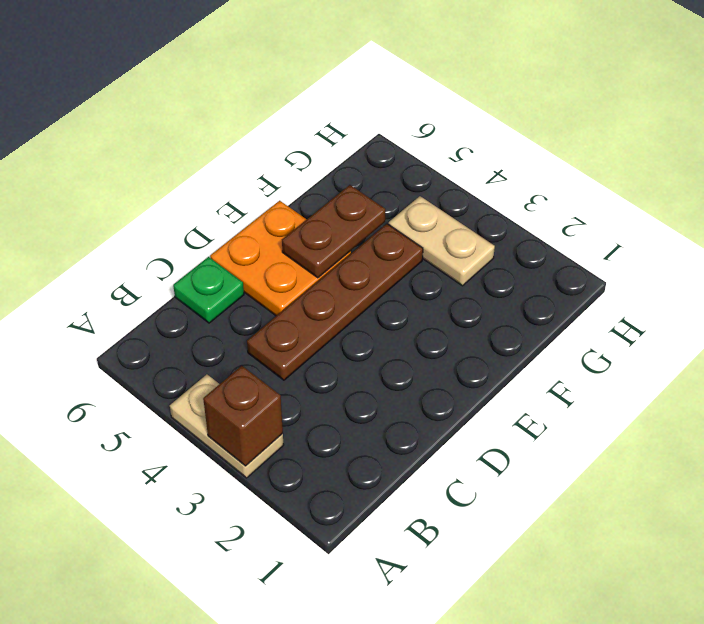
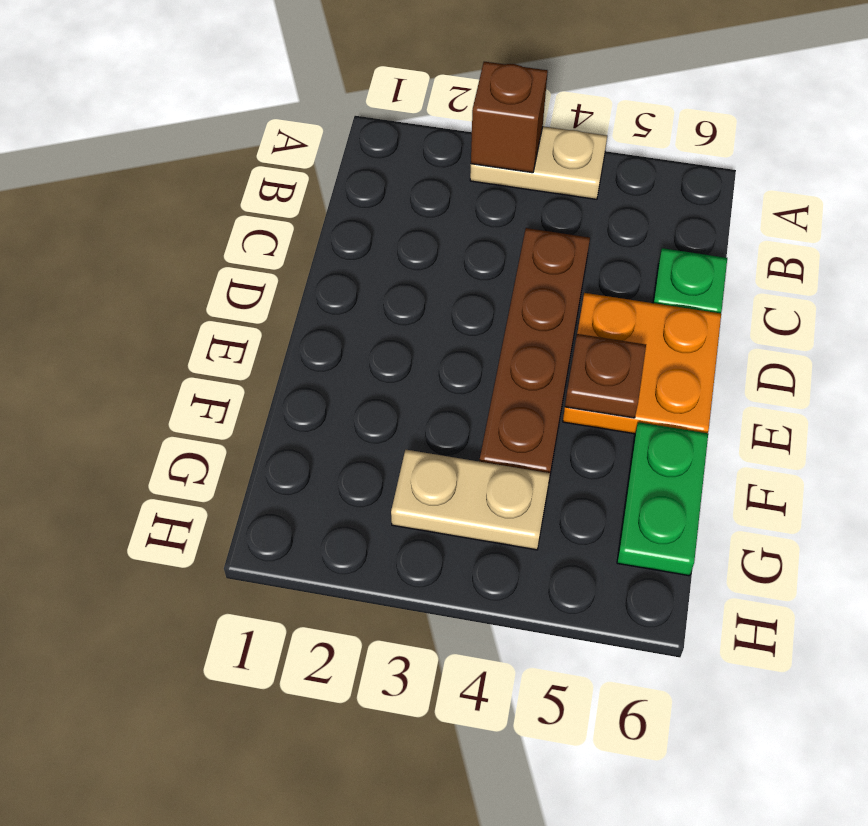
brown plate E5:F5 level 2 -> brown plate E5 level 2
none -> green plate F6:G6 level 1

